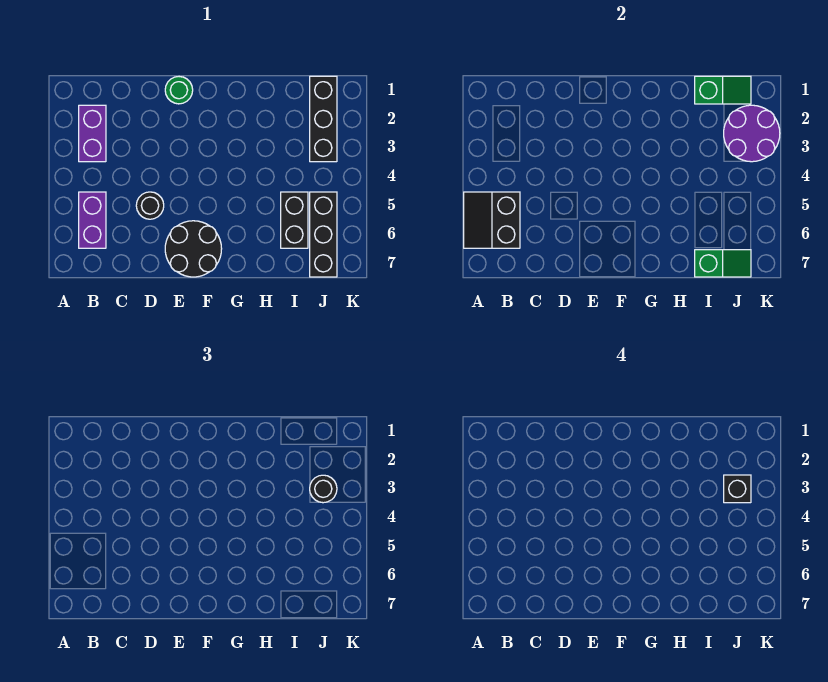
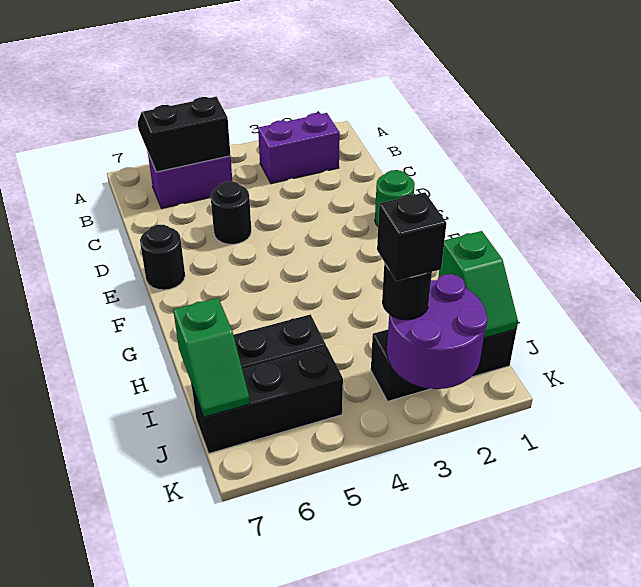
black round brick E6:F7 level 1 -> black round brick E7 level 1

